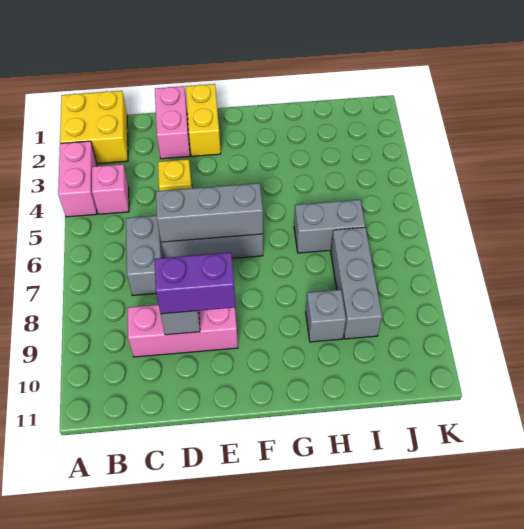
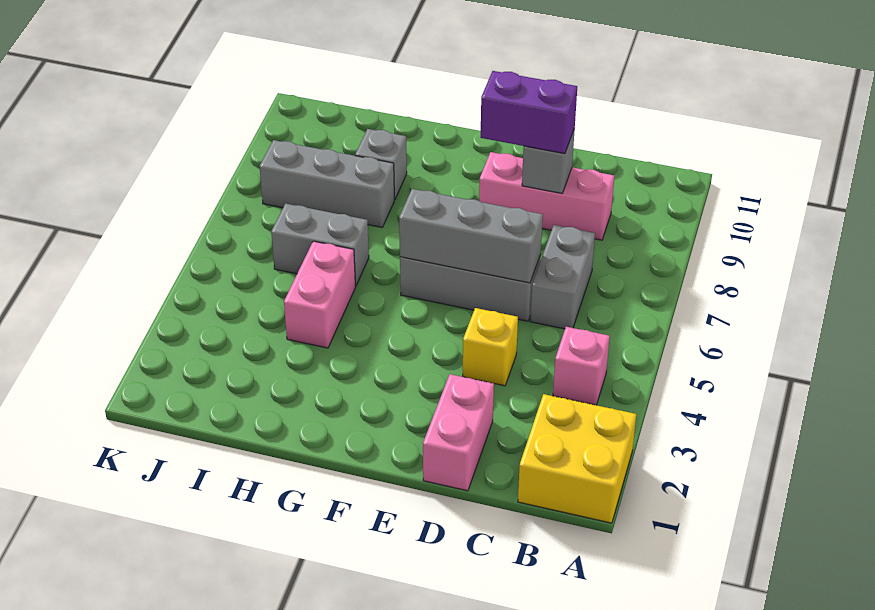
pink brick A3:A4 level 1 -> pink brick H4:H5 level 1
yellow brick E1:E2 level 1 -> none
grey brick I7:I9 level 1 -> grey brick H8:J8 level 1

